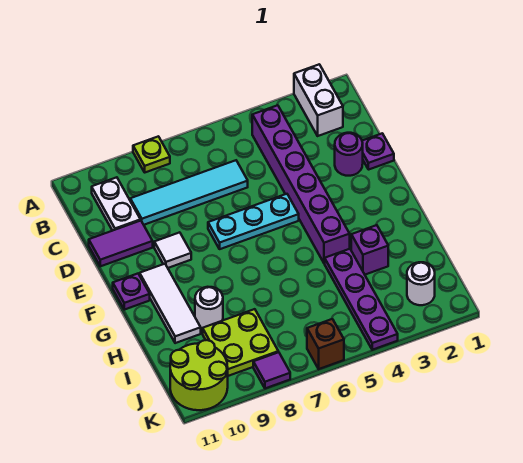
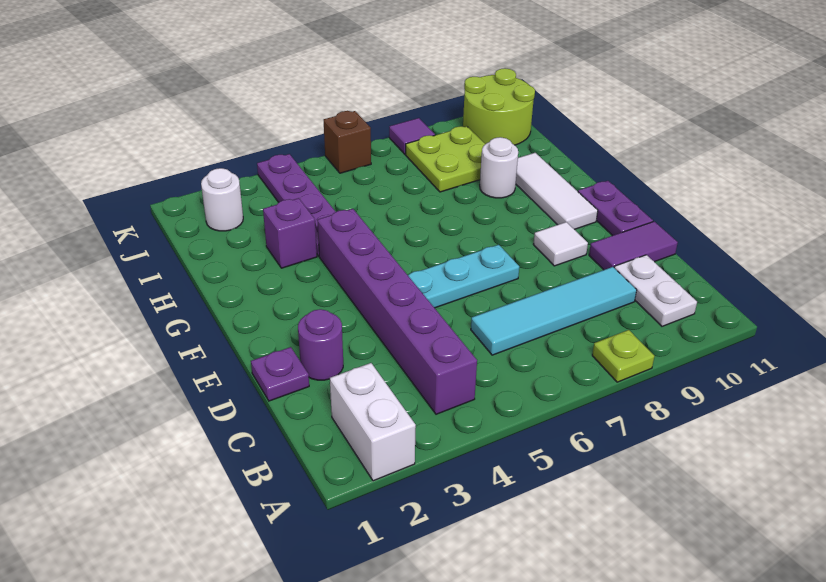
purple plate F11 level 1 -> purple plate E11:F11 level 1

